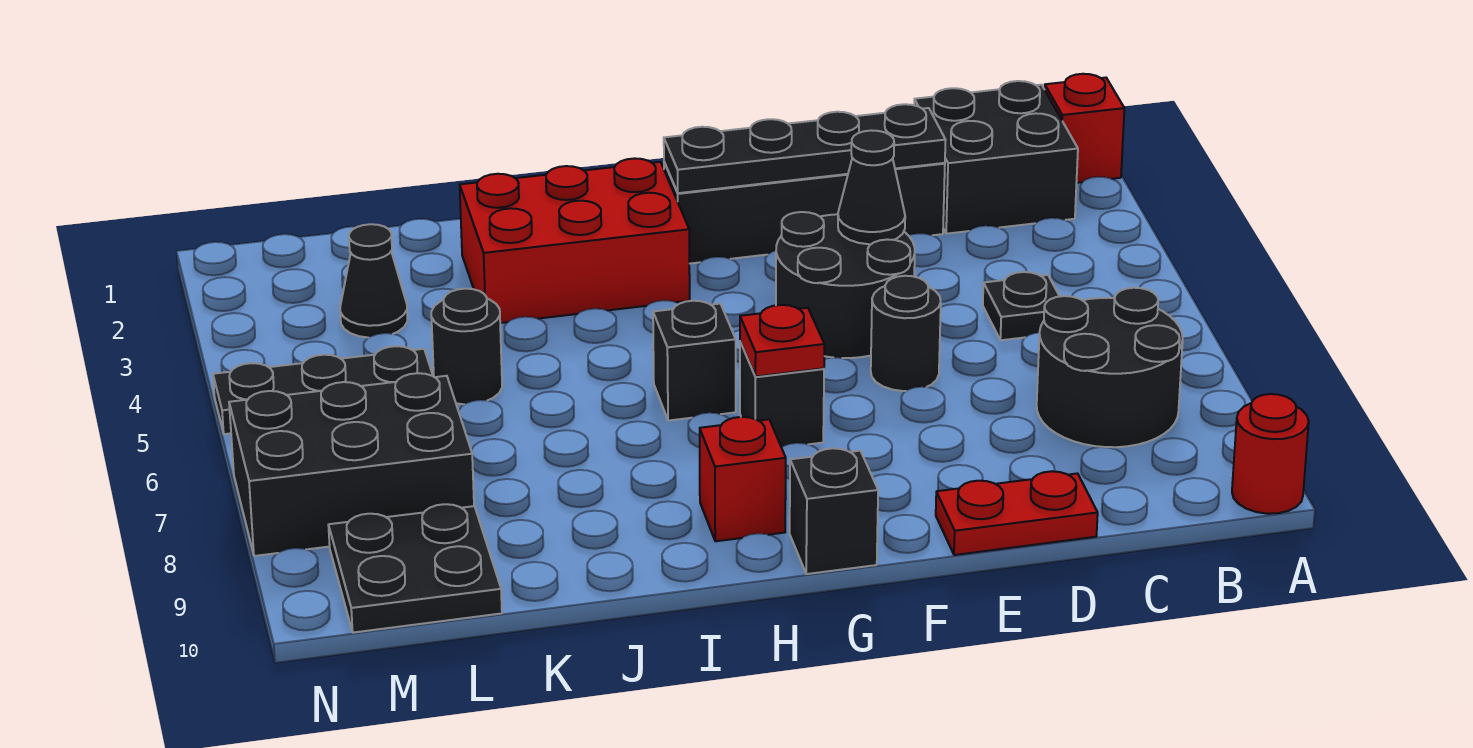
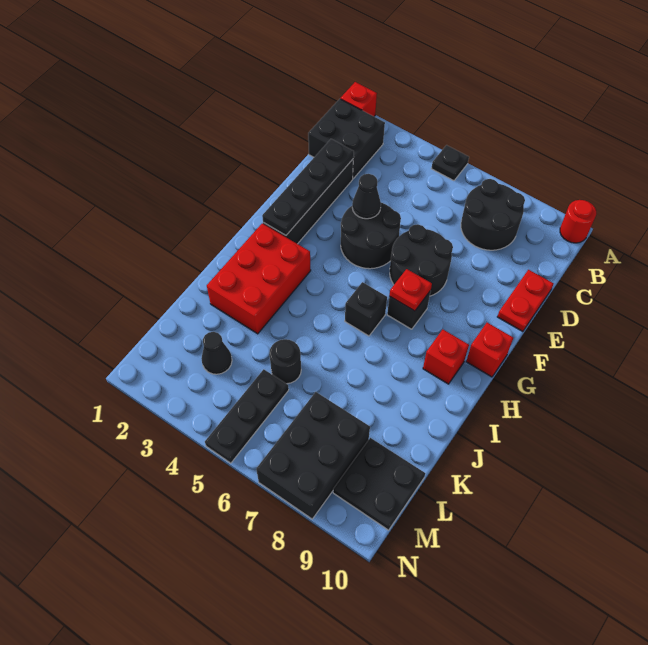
black plate C5 level 1 -> black plate A5 level 1
black round brick E6 level 1 -> black round brick E6:F7 level 1
black brick G10 level 1 -> red brick G10 level 1

